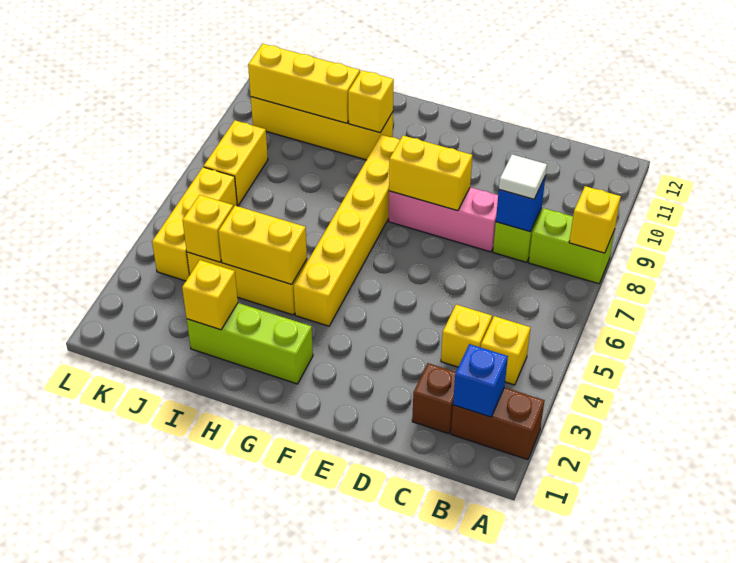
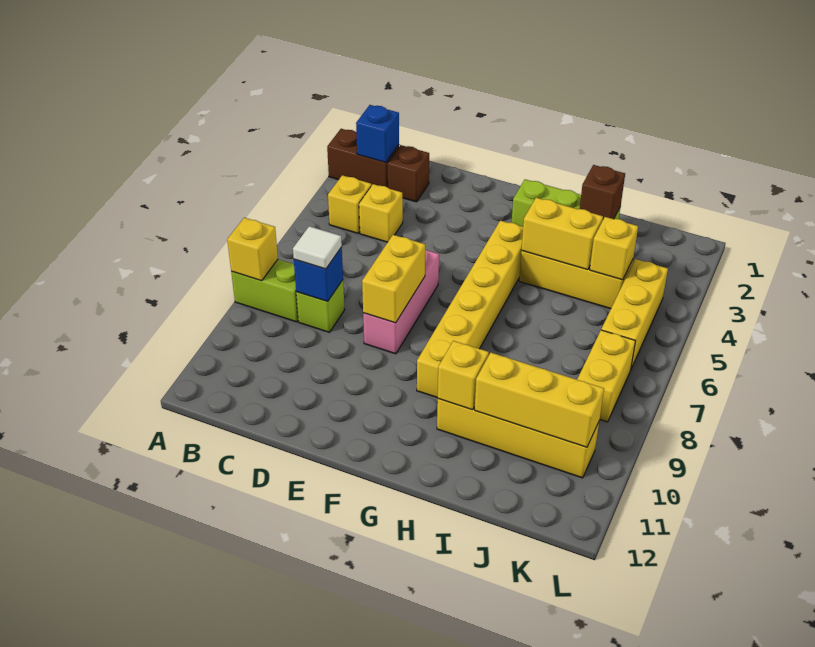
pink brick D8:F8 level 1 -> pink brick E6:E8 level 1
yellow brick E8:F8 level 2 -> yellow brick E7:E8 level 2
yellow brick I2 level 2 -> brown brick I2 level 2

